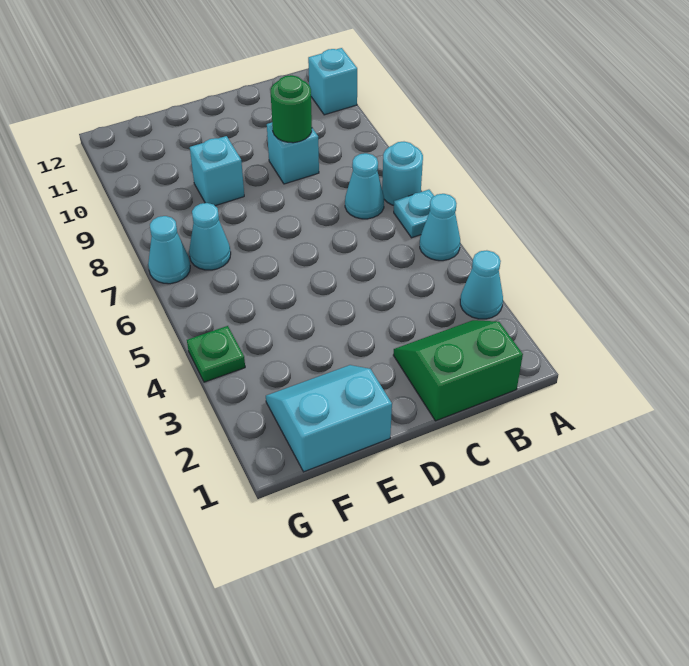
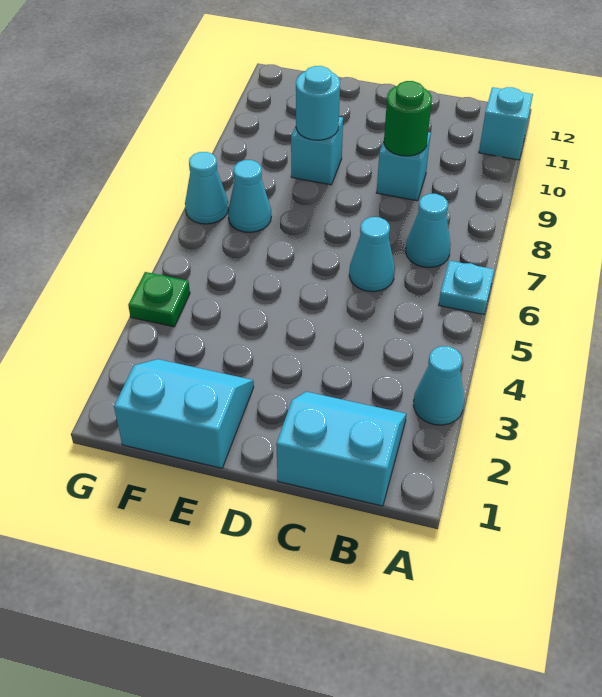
cyan cone A5 level 1 -> cyan cone C6 level 1
cyan round brick A7 level 1 -> cyan round brick E9 level 2
green slope B1:C2 level 1 top 1 -> cyan slope B1:C2 level 1 top 1

